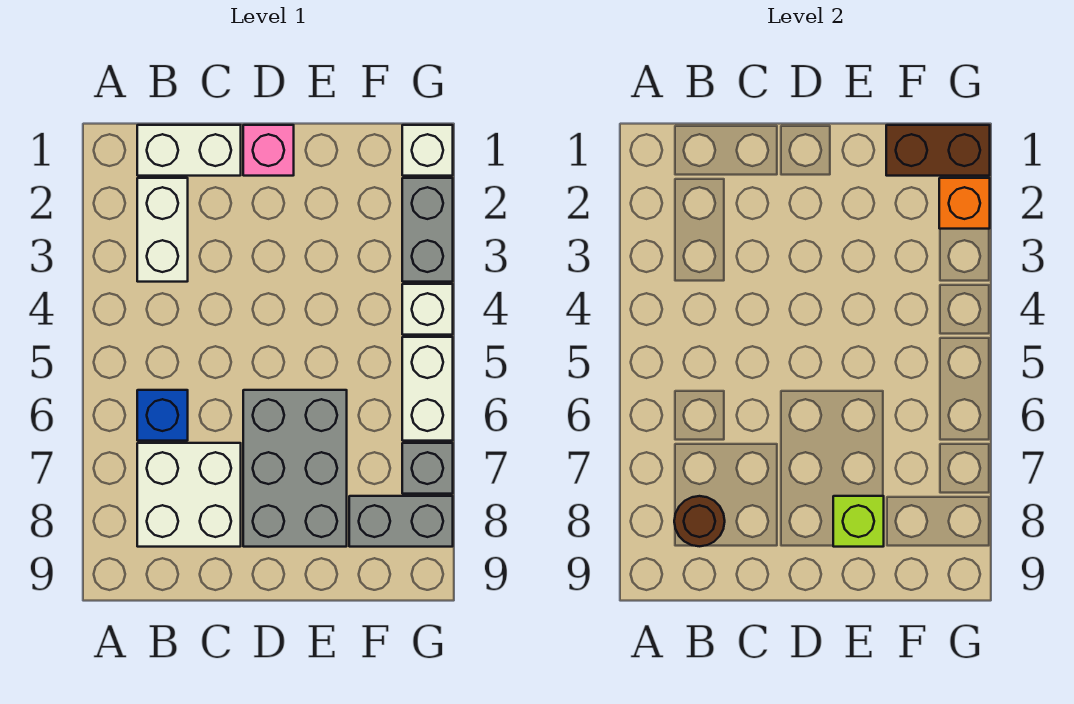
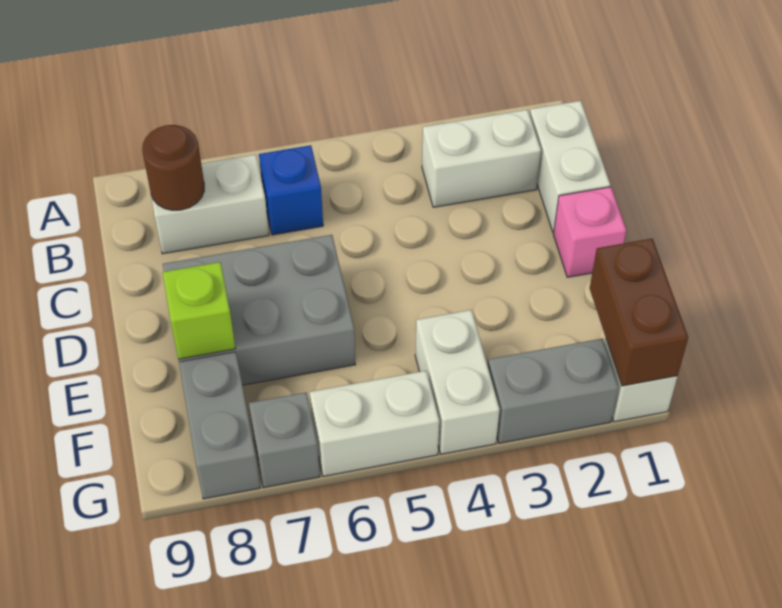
white brick B7:C8 level 1 -> white brick B7:B8 level 1
orange brick G2 level 2 -> none
white brick G4 level 1 -> white brick F4:G4 level 1

